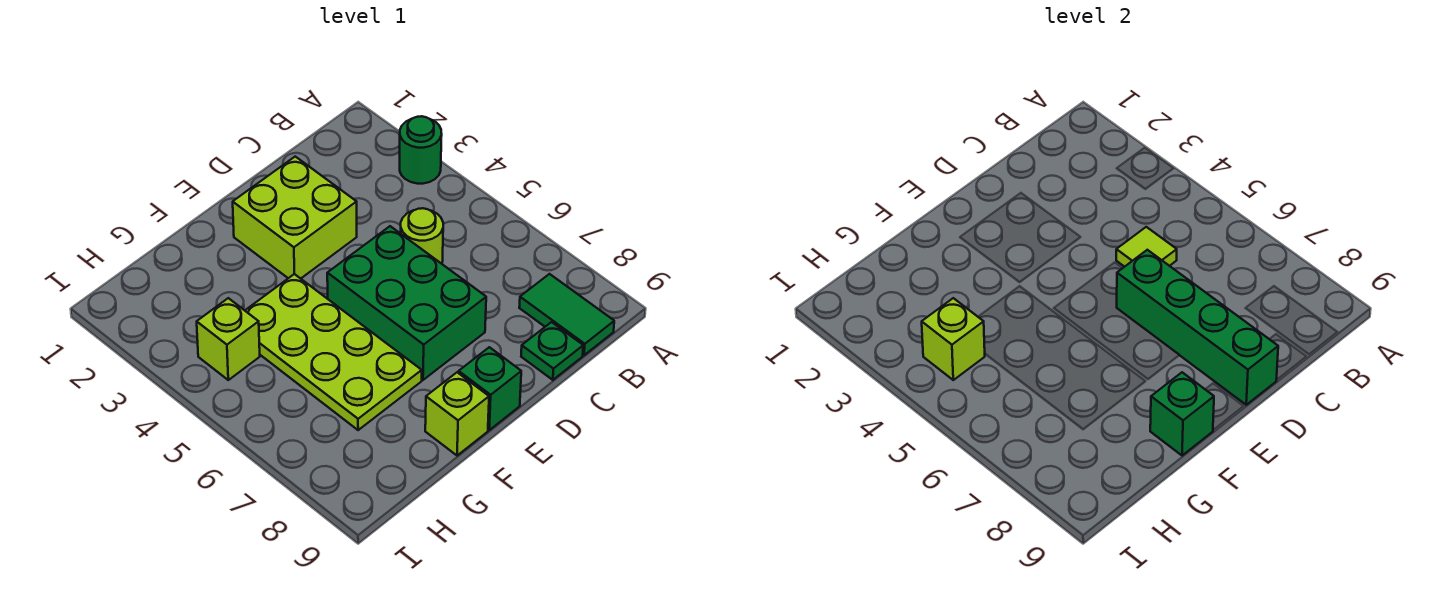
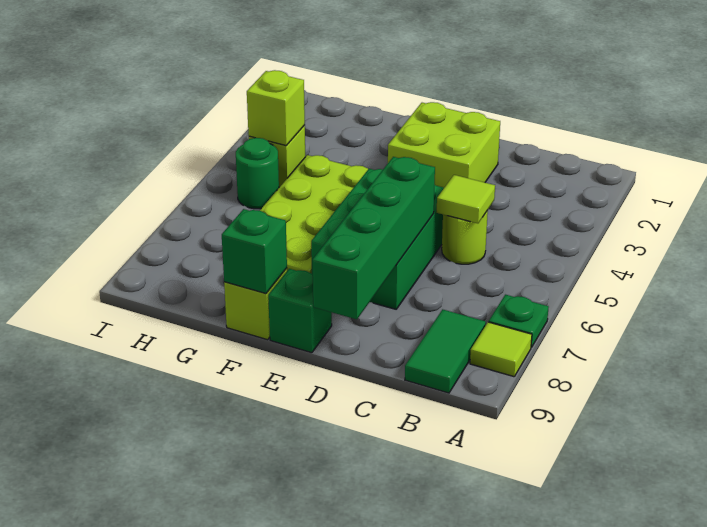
green round brick A3 level 1 -> green round brick H5 level 1
none -> lime tile A8 level 1
green plate C9 level 1 -> green plate A7 level 1

